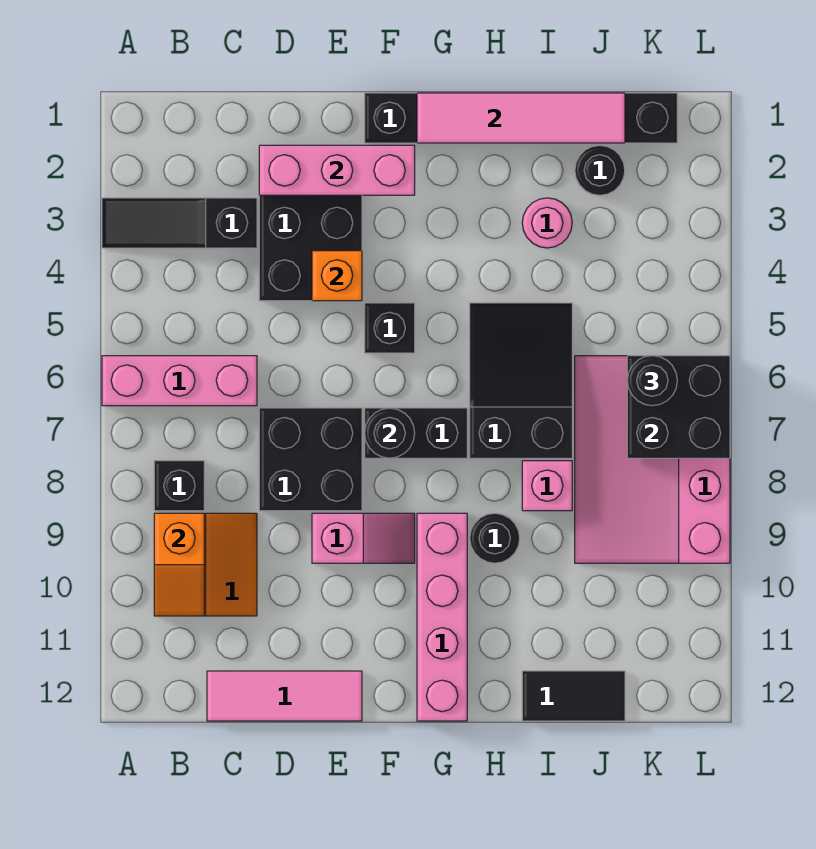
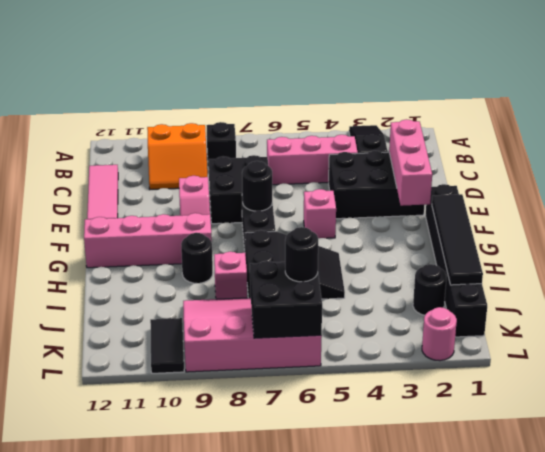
pink brick A6:C6 level 1 -> pink brick C4:C6 level 1
orange slope B9:B10 level 2 top 9 -> none
orange brick E4 level 2 -> none
black brick F5 level 1 -> pink brick F5 level 1
pink tile G1:J1 level 2 -> black tile G1:J1 level 2
pink round brick I3 level 1 -> pink round brick L2 level 1
black tile I12:J12 level 1 -> black tile K10:L10 level 1

